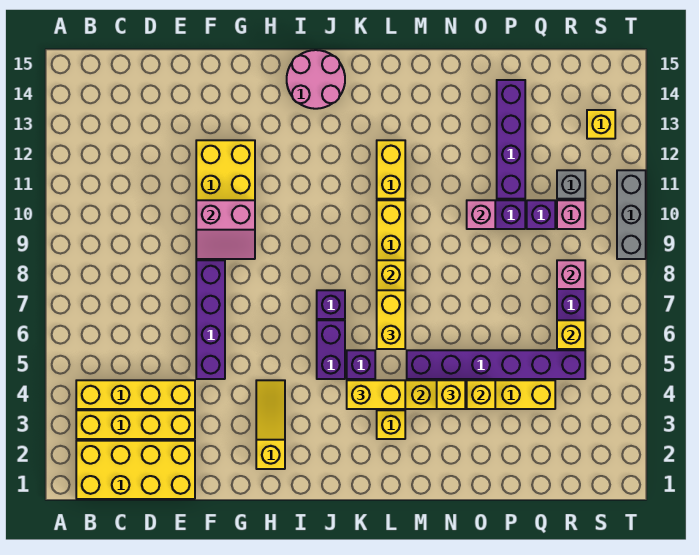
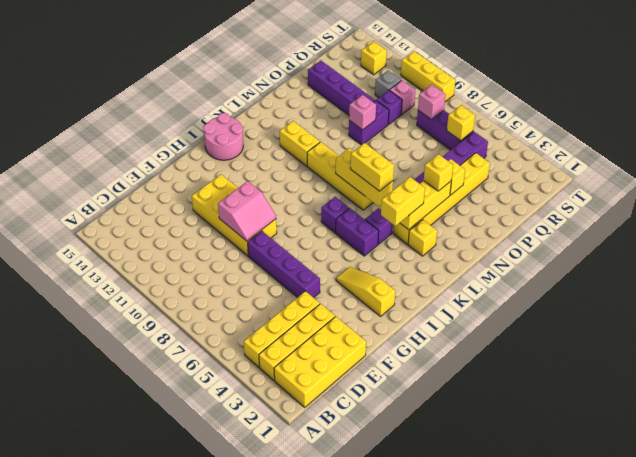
grey brick T9:T11 level 1 -> yellow brick T9:T11 level 1

